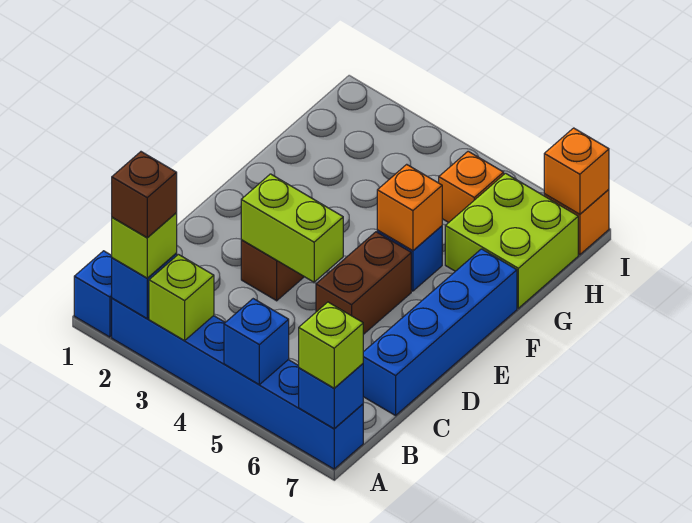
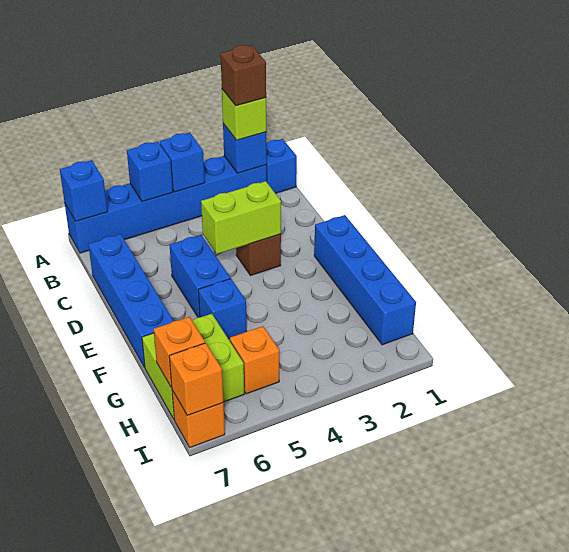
lime brick A3 level 2 -> none
none -> blue brick A4 level 2
lime brick A7 level 3 -> none
brown brick D5:E5 level 1 -> blue brick D5:E5 level 1
none -> blue brick E1:H1 level 1
orange brick F5 level 2 -> orange brick H7 level 2

